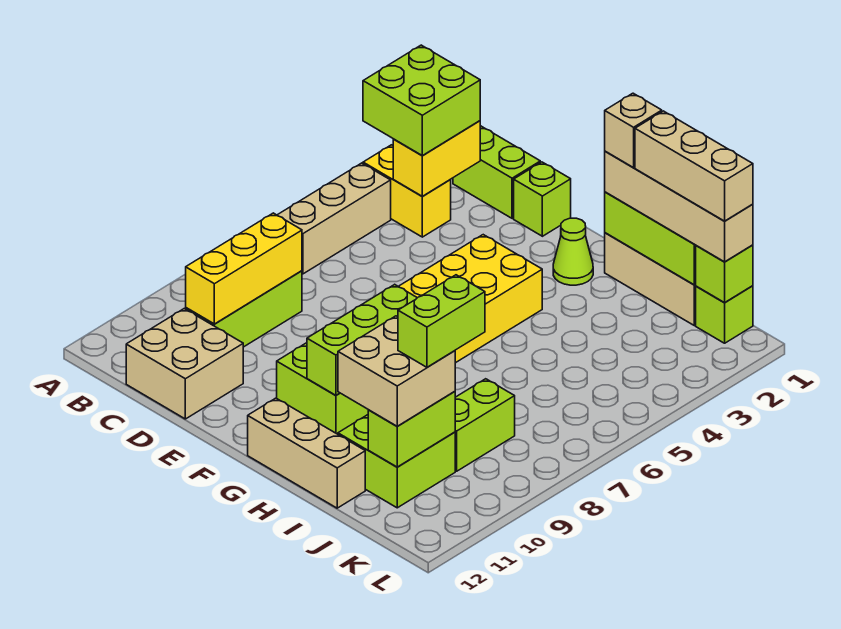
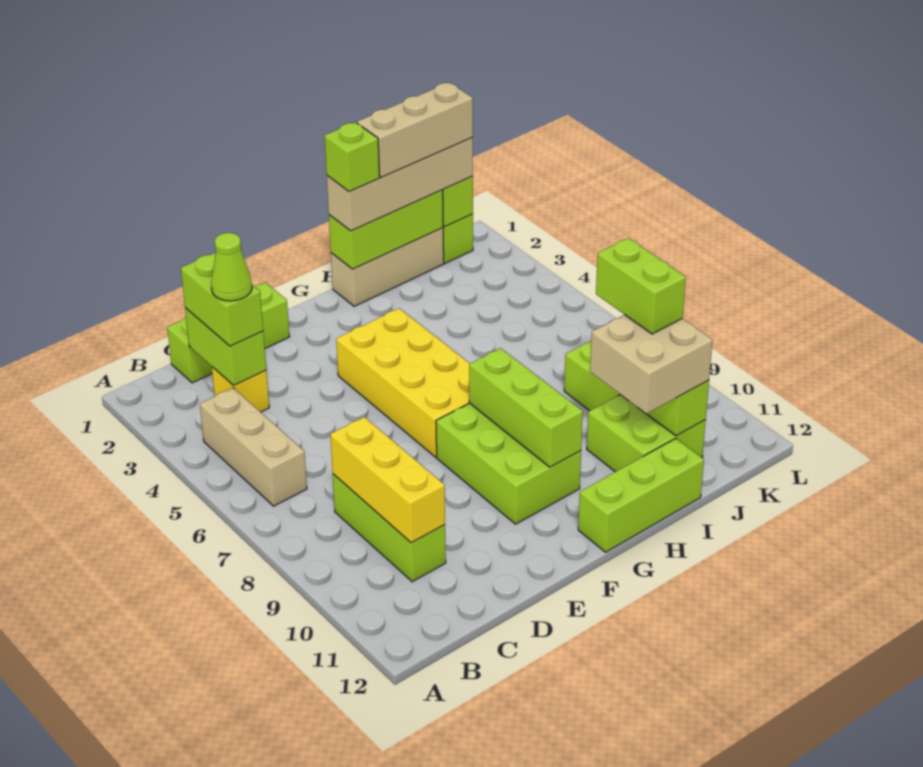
lime brick B2:C3 level 3 -> lime brick C2:C3 level 3
yellow brick B3:C3 level 1 -> yellow brick C3 level 1
yellow brick C2:C3 level 2 -> lime brick C2:C3 level 2
tan brick C11:D12 level 1 -> none
lime cone G2 level 1 -> lime cone C3 level 4
tan brick G12:I12 level 1 -> lime brick G12:I12 level 1
tan brick H1 level 4 -> lime brick H1 level 4

